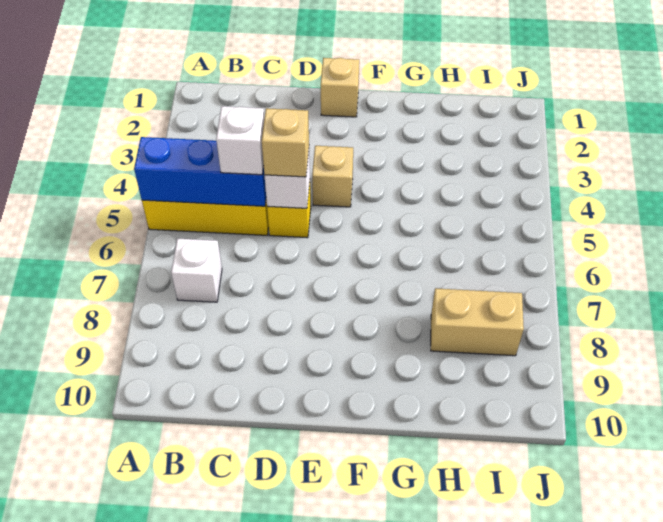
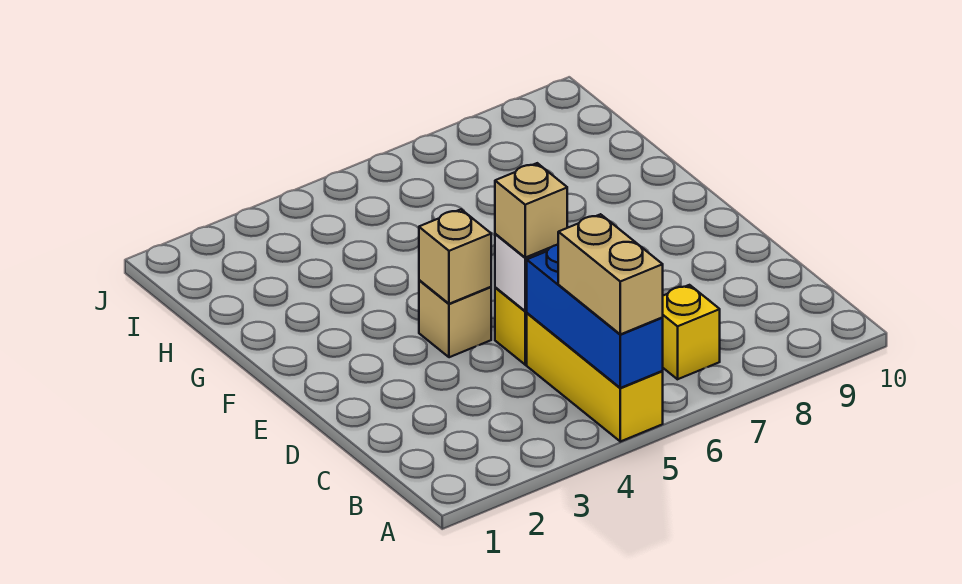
white brick B7 level 1 -> yellow brick B7 level 1
white brick C5 level 3 -> none
tan brick E1 level 1 -> tan brick E4 level 2
tan brick H8:I8 level 1 -> tan brick A5:B5 level 3

